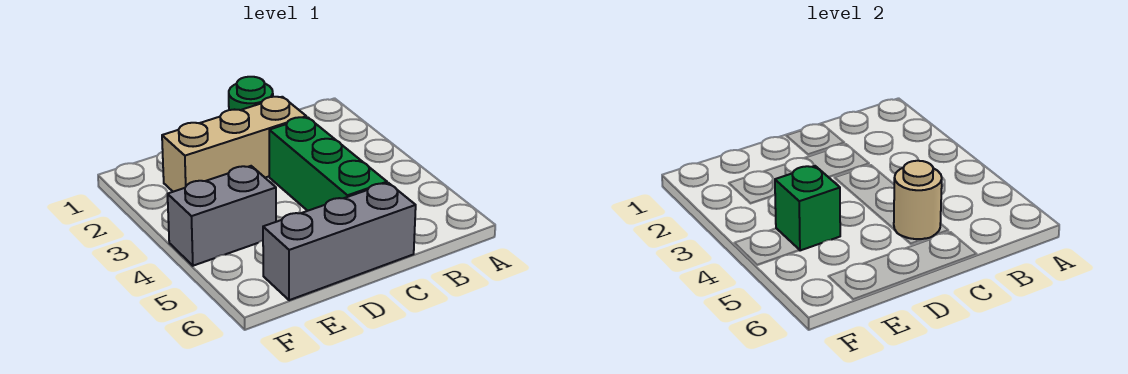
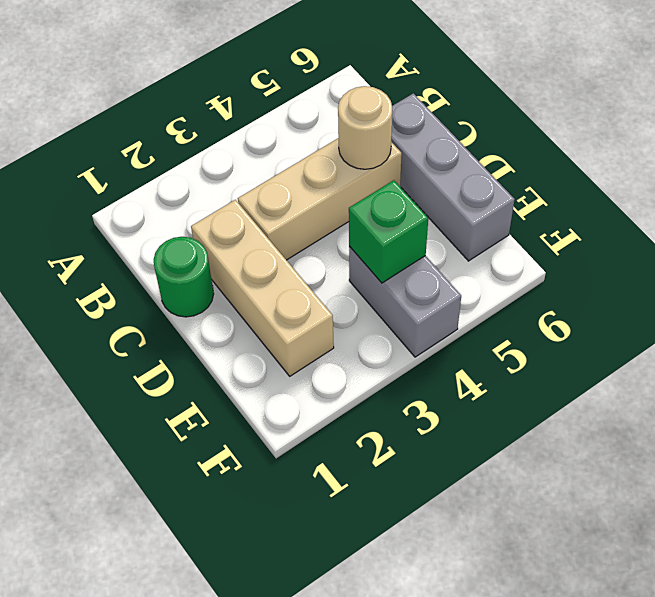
green brick C3:C5 level 1 -> tan brick C3:C5 level 1

